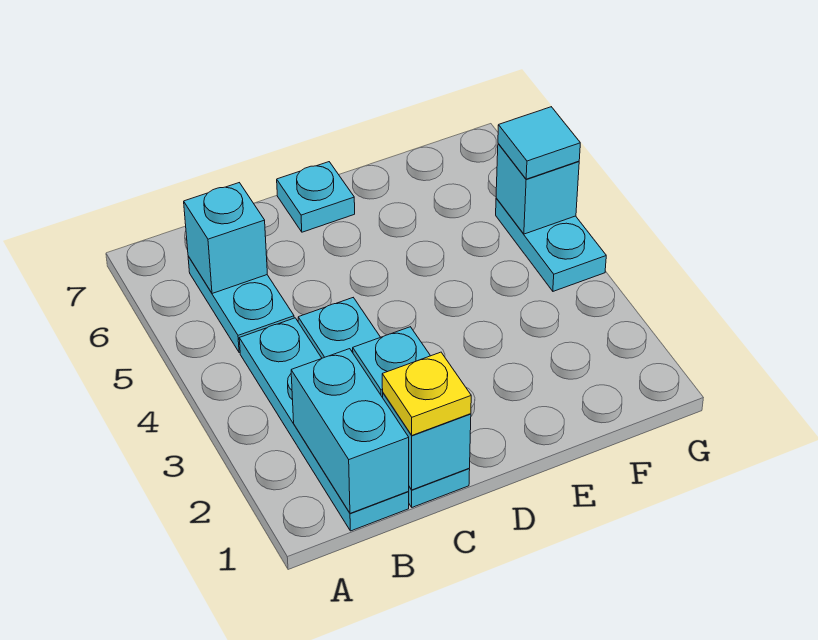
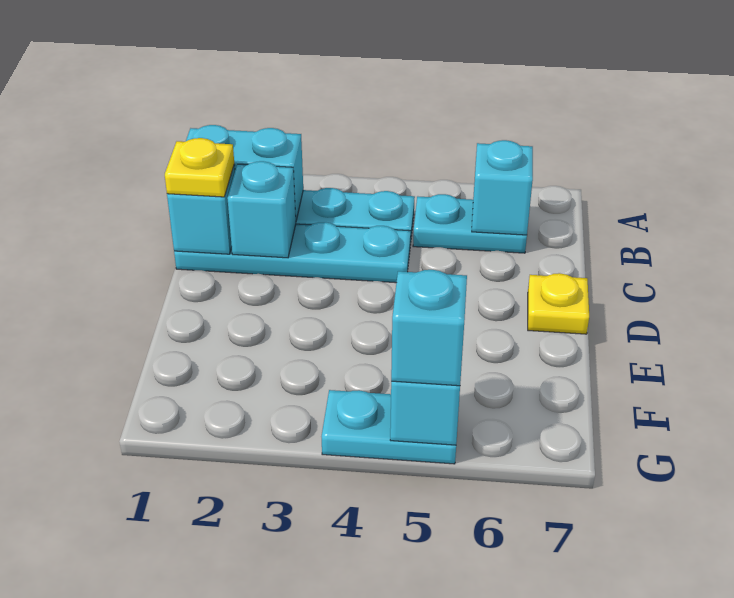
cyan plate D7 level 1 -> yellow plate D7 level 1
cyan tile G5 level 3 -> cyan brick G5 level 3

